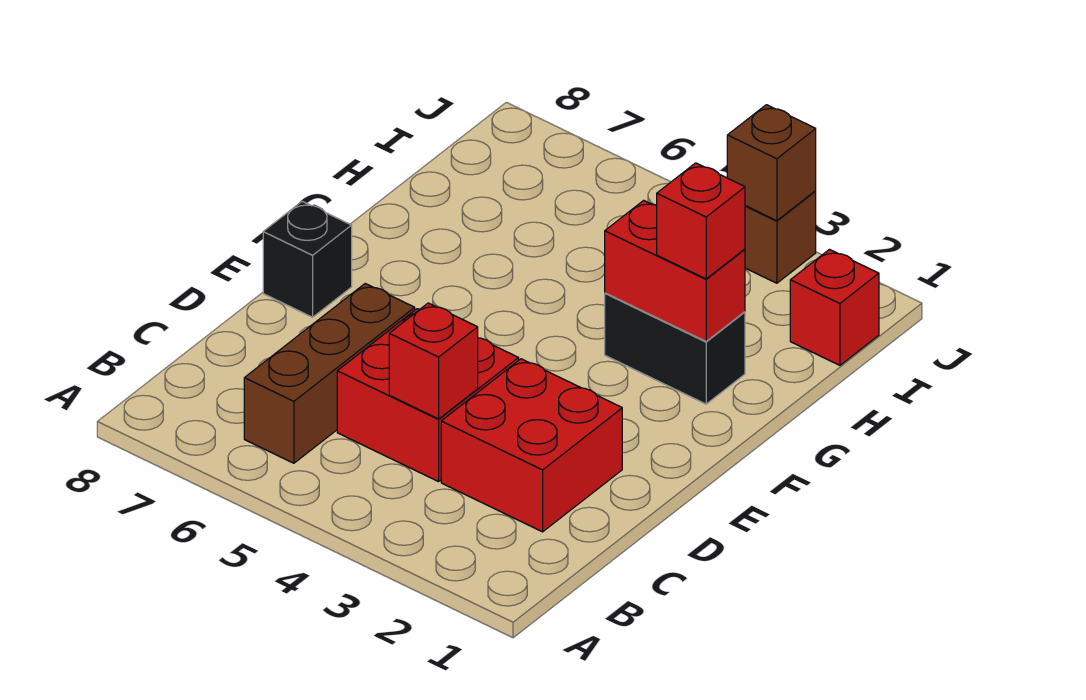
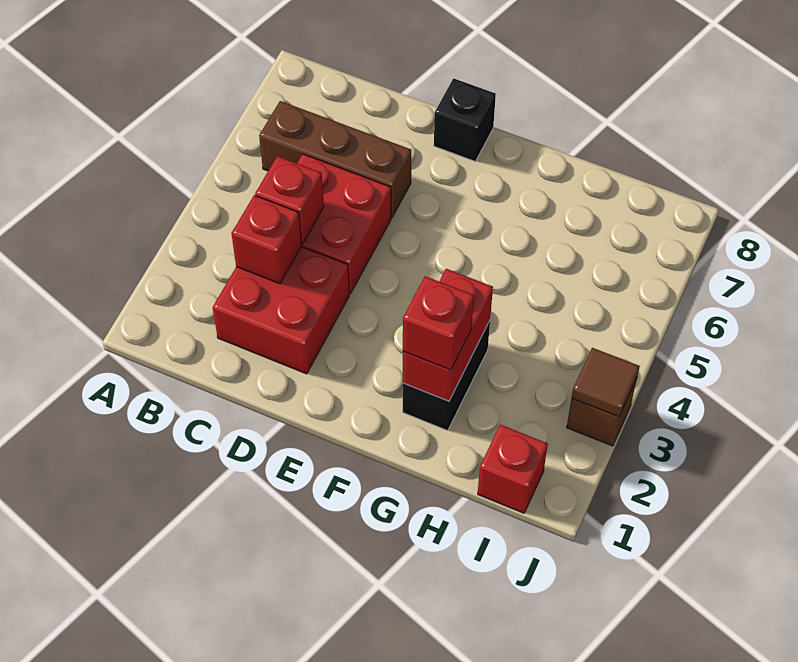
none -> red brick C3 level 2
brown brick J3 level 2 -> brown tile J3 level 2

